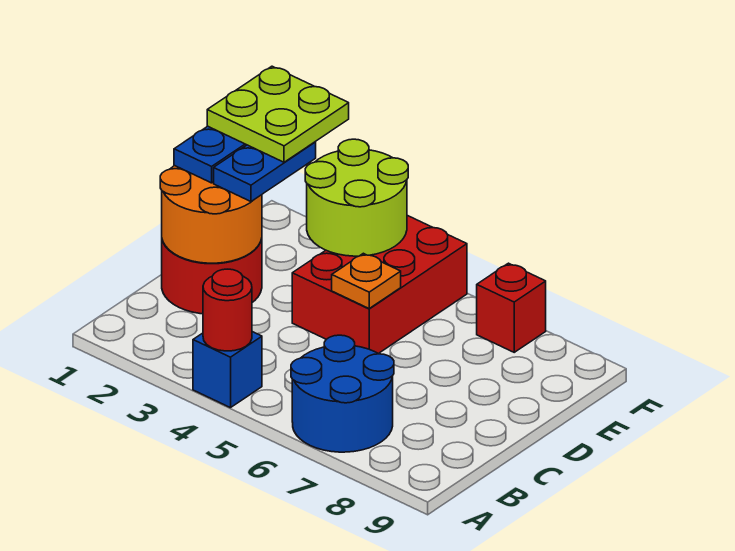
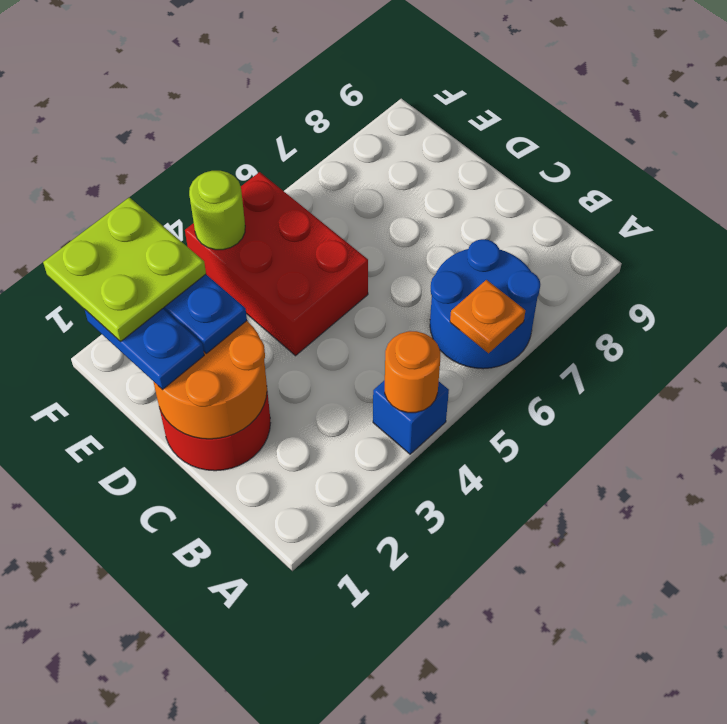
red round brick A4 level 2 -> orange round brick A4 level 2
orange plate D5 level 2 -> orange plate A6 level 2
lime round brick E3:F4 level 2 -> lime round brick F4 level 2
red brick F7 level 1 -> none

